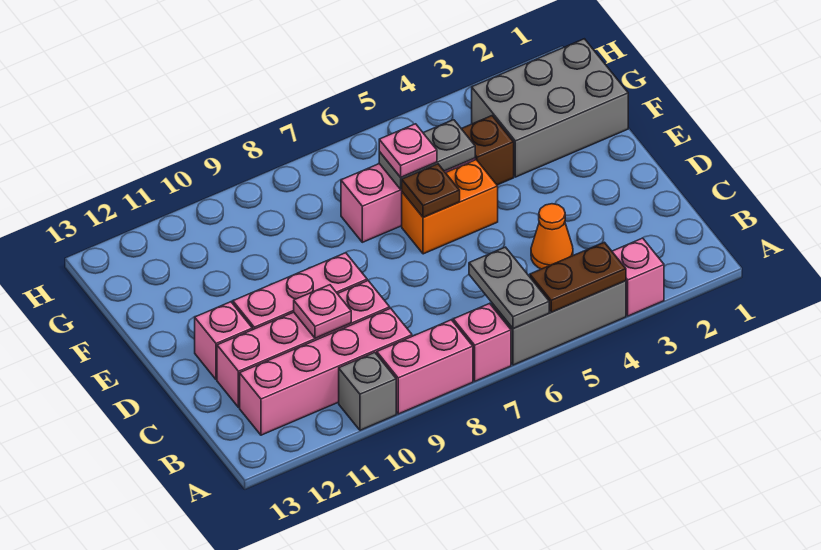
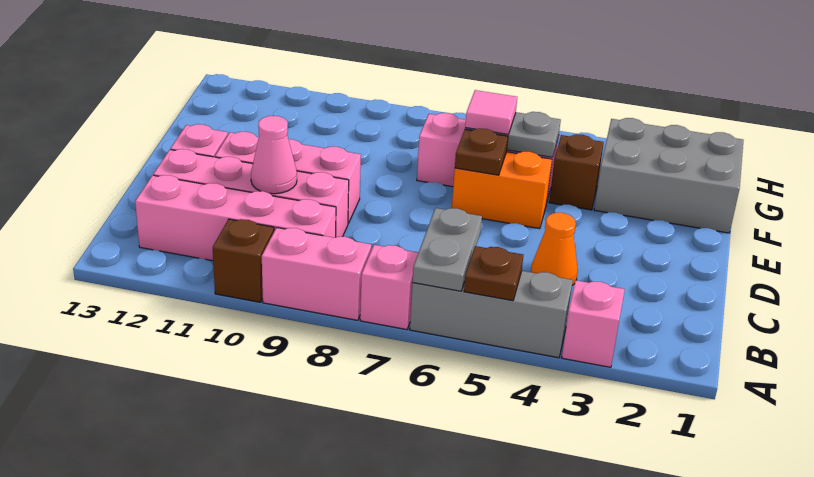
brown plate A4:A5 level 2 -> brown plate A5 level 2
grey brick A10 level 1 -> brown brick A10 level 1
pink plate C10 level 2 -> pink cone C10 level 2
pink plate F6 level 3 -> pink tile F6 level 3

